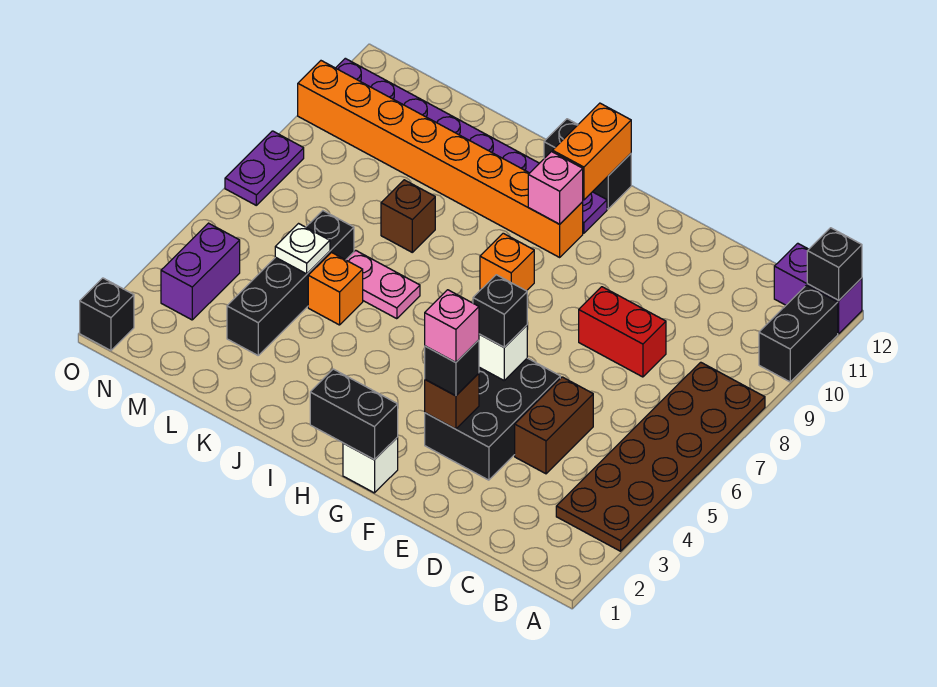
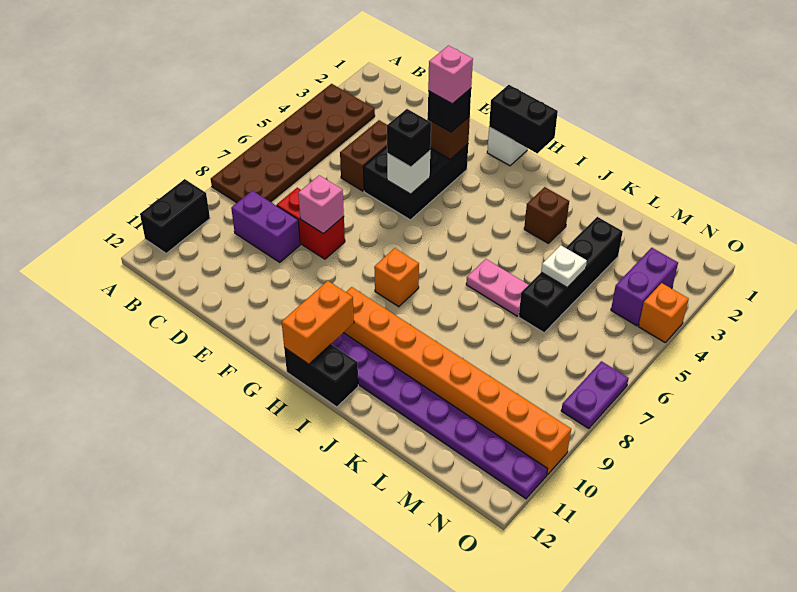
purple brick A12:B12 level 1 -> purple brick C9:D9 level 1
black brick A12 level 2 -> none
pink brick H10 level 2 -> pink brick E8 level 2
orange brick K5 level 1 -> orange brick O4 level 1
brown brick K8 level 1 -> brown brick J3 level 1
black brick O1 level 1 -> none

